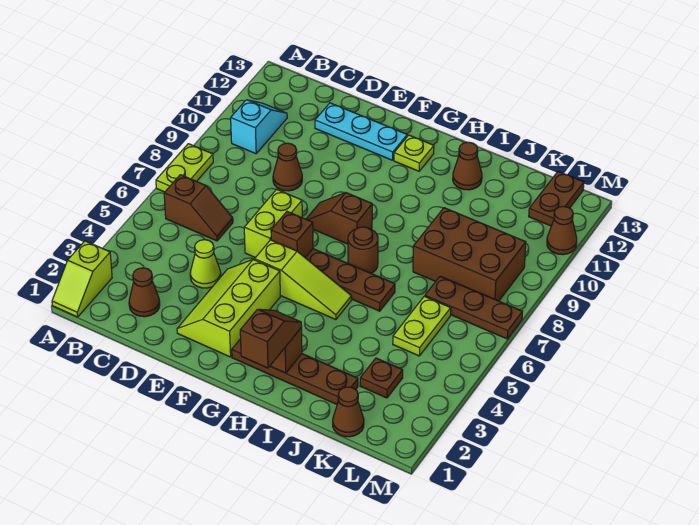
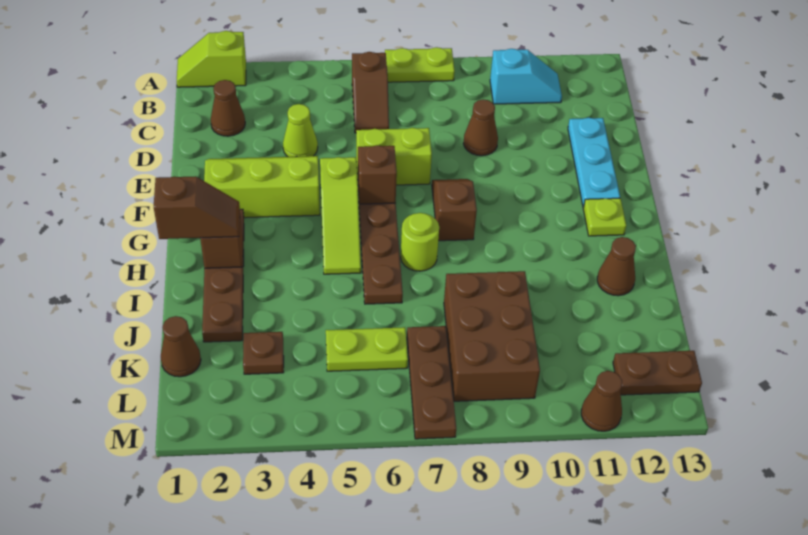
brown round brick H7 level 1 -> lime round brick H7 level 1

